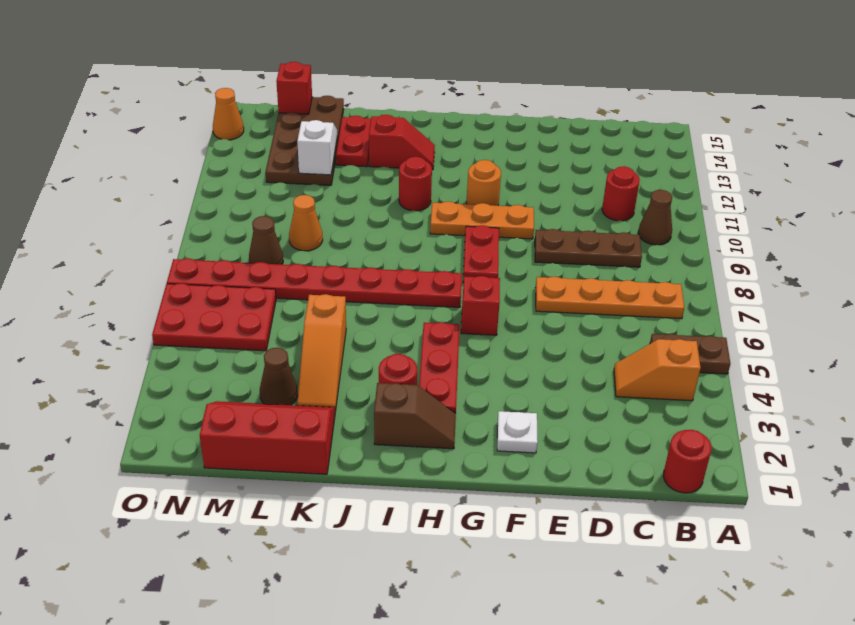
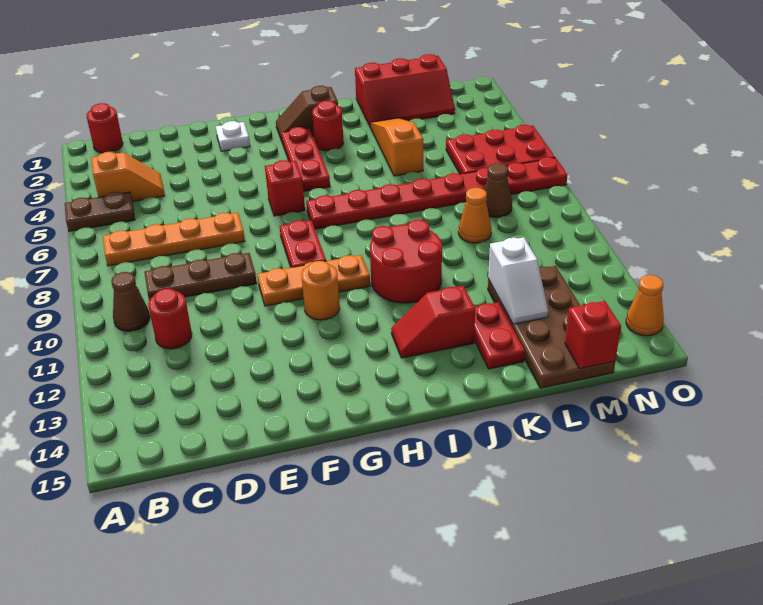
red round brick I11 level 1 -> red round brick I10:J11 level 1
brown cone L3 level 1 -> none

